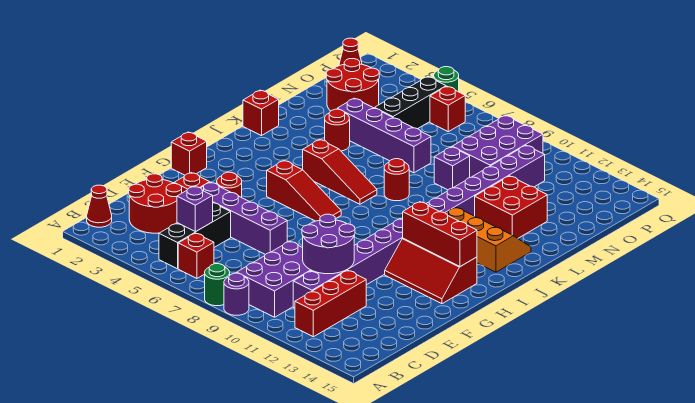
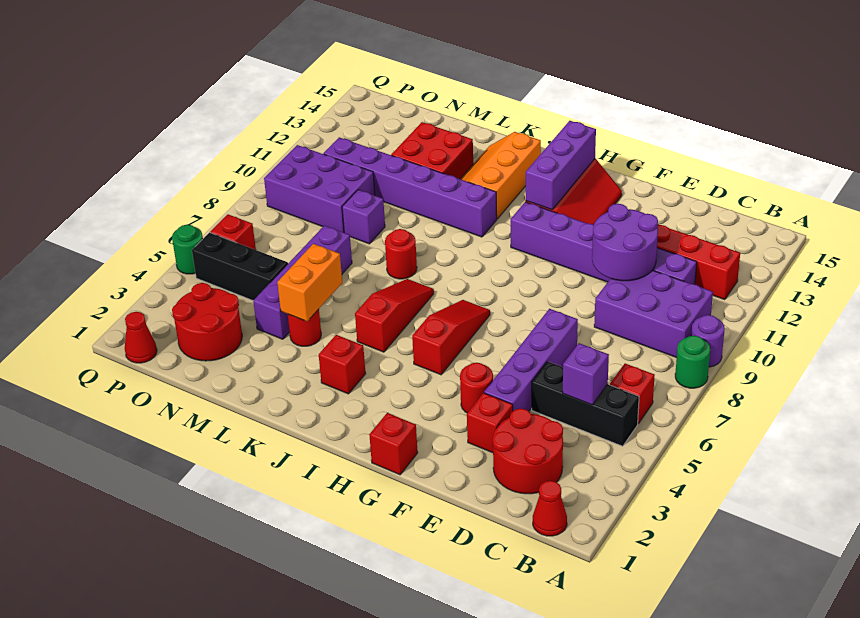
red brick H12:H14 level 2 -> purple brick H12:H14 level 2
red brick K1 level 1 -> red brick J3 level 1
none -> orange brick L4:L5 level 2

